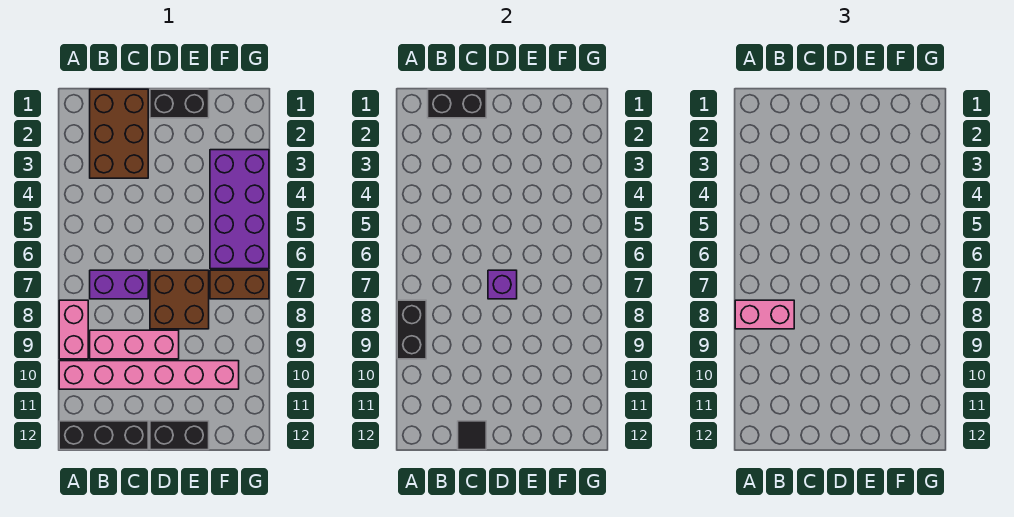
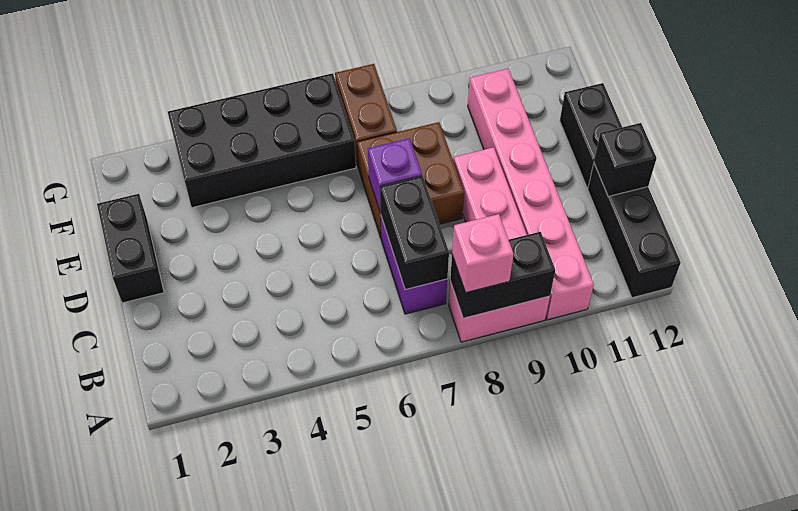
pink brick A8:B8 level 3 -> pink brick A8 level 3
brown brick B1:C3 level 1 -> none
black brick B1:C1 level 2 -> black brick B7:C7 level 2
black tile C12 level 2 -> black brick C12 level 2
purple brick F3:G6 level 1 -> black brick F3:G6 level 1

